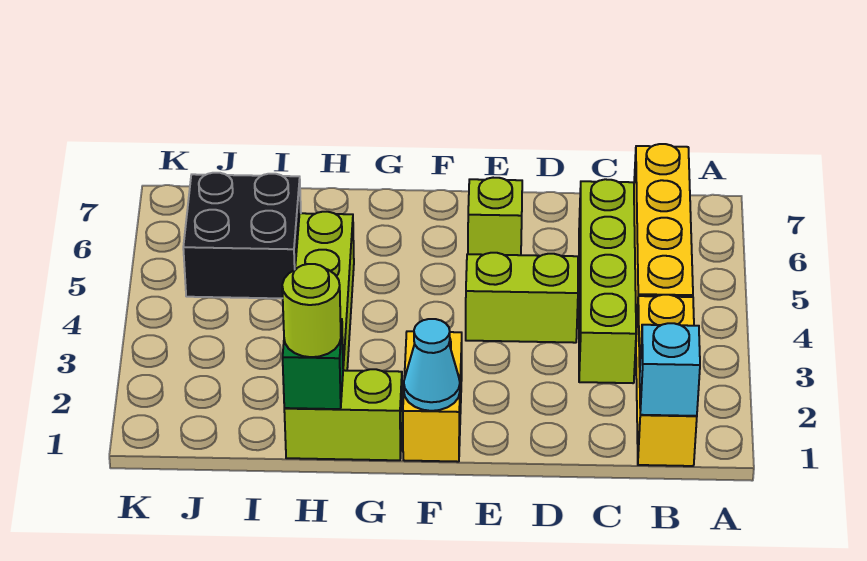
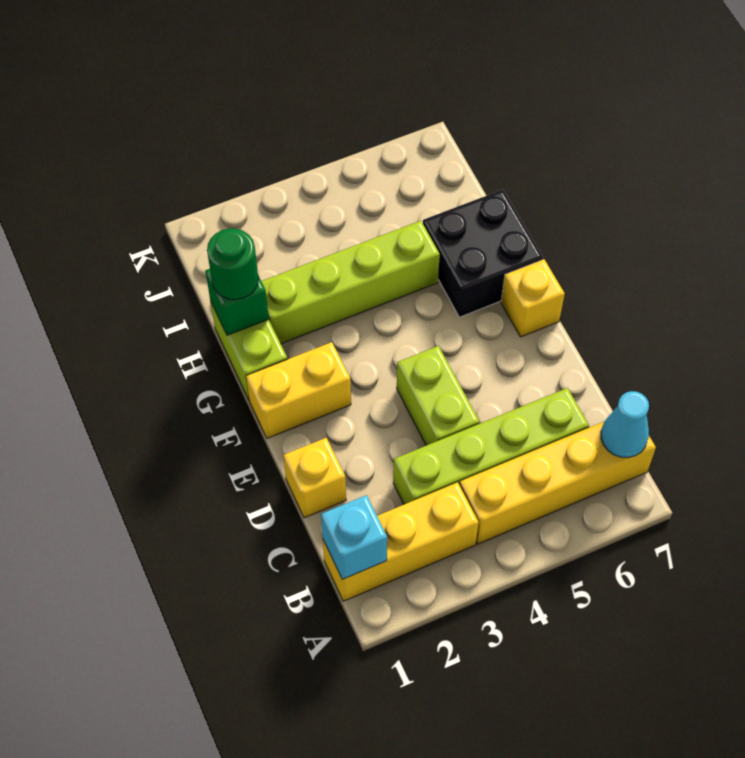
none -> yellow brick D1 level 1
lime brick E6 level 1 -> none
cyan cone F1 level 2 -> cyan cone B7 level 2
none -> yellow brick F7 level 1
lime round brick H1 level 3 -> green round brick H1 level 3
black brick I5:J6 level 1 -> black brick G6:H7 level 1

